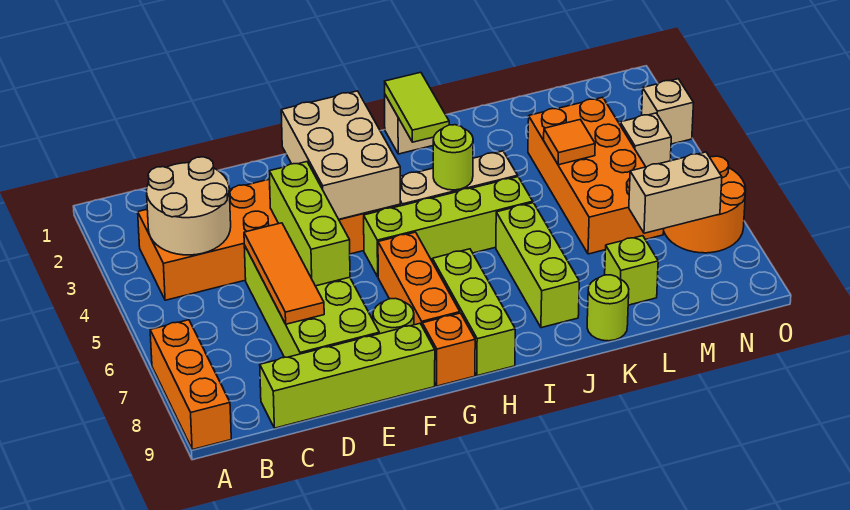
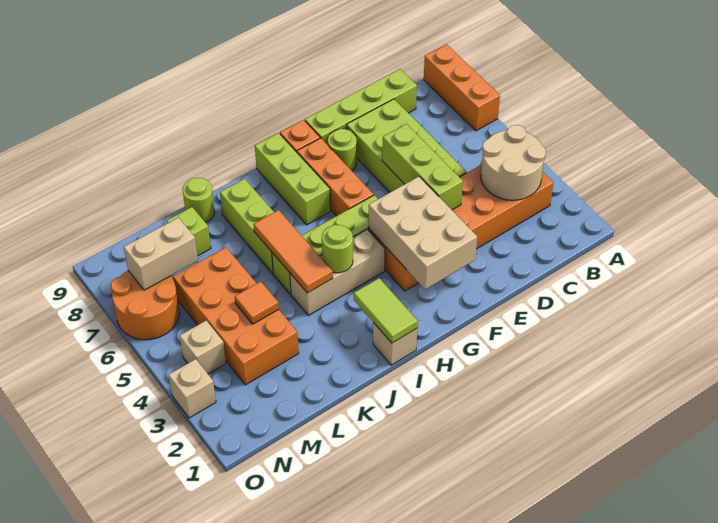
orange tile D5:D7 level 2 -> orange tile J4:J6 level 2

